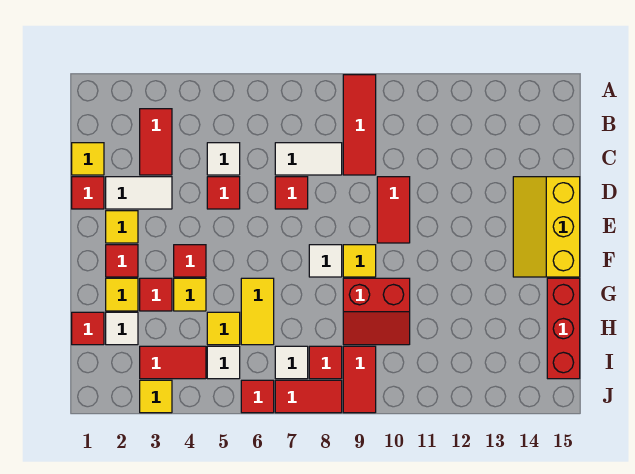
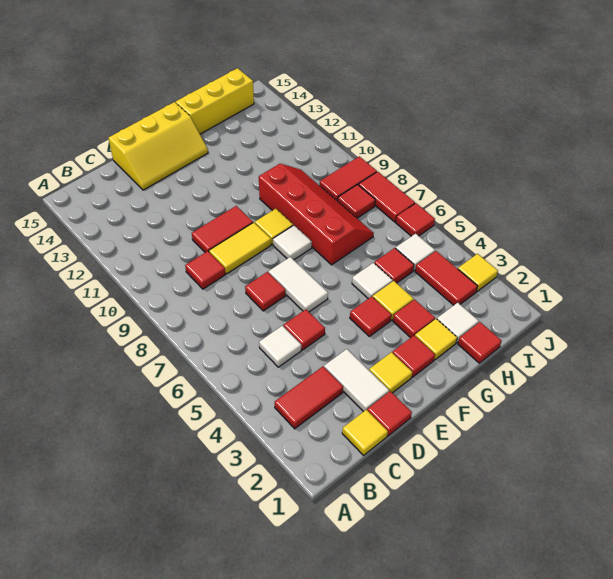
red tile A9:C9 level 1 -> red tile C9 level 1
white tile C7:C8 level 1 -> white tile E6:E7 level 1
yellow tile G6:H6 level 1 -> yellow tile D9:E9 level 1
red slope G9:H10 level 1 top G -> red slope G7:H10 level 1 top G
red brick G15:I15 level 1 -> yellow brick G15:I15 level 1
yellow tile H5 level 1 -> red tile H5 level 1
white tile I7 level 1 -> white tile G5 level 1

